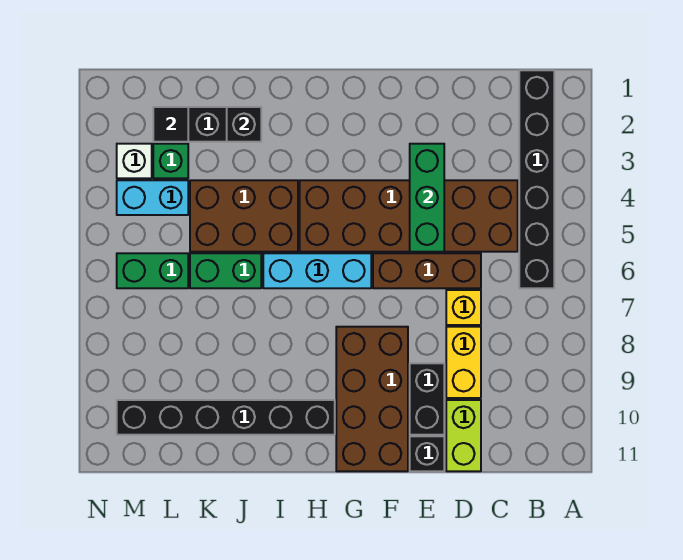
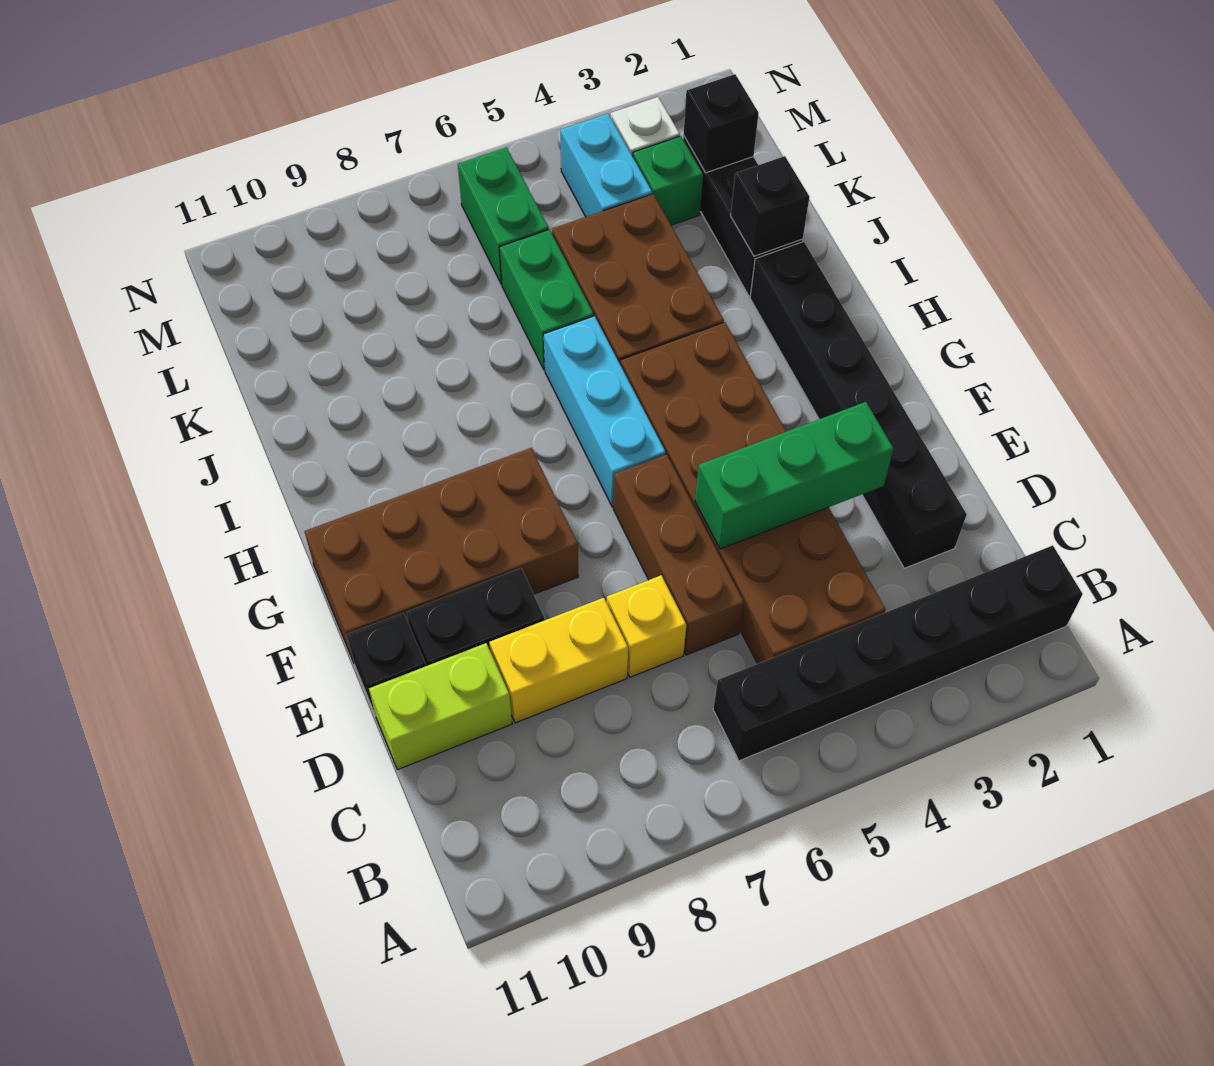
black brick H10:M10 level 1 -> black brick D2:I2 level 1
black tile L2 level 2 -> black brick L2 level 2

